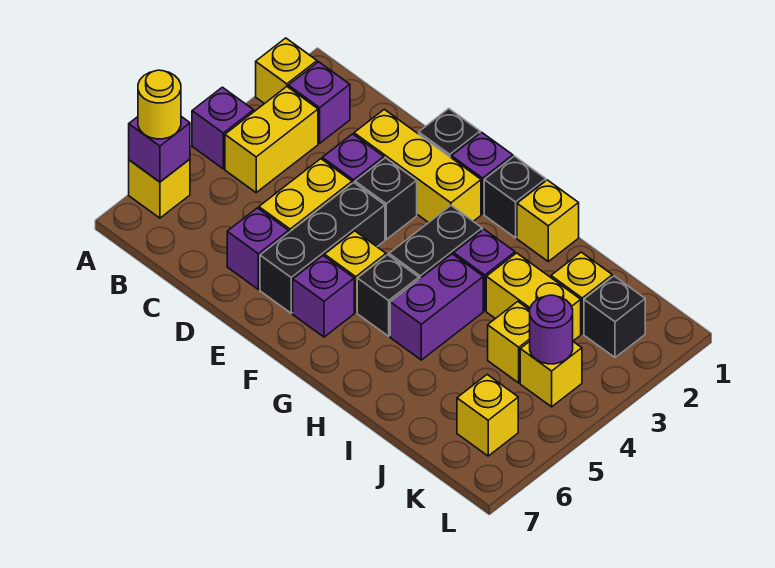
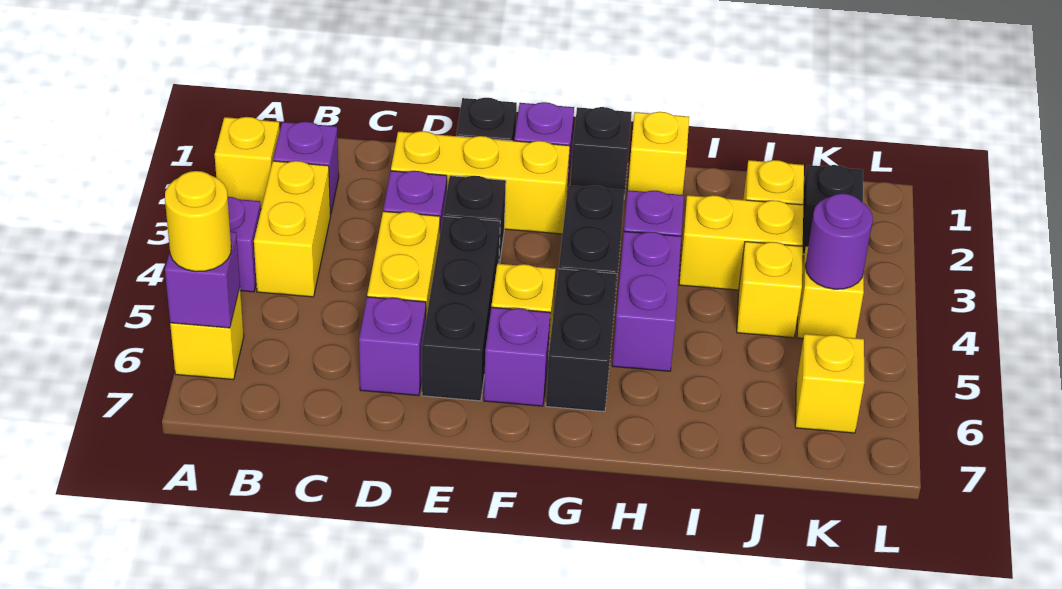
black brick G5 level 1 -> black brick G5:G6 level 1

